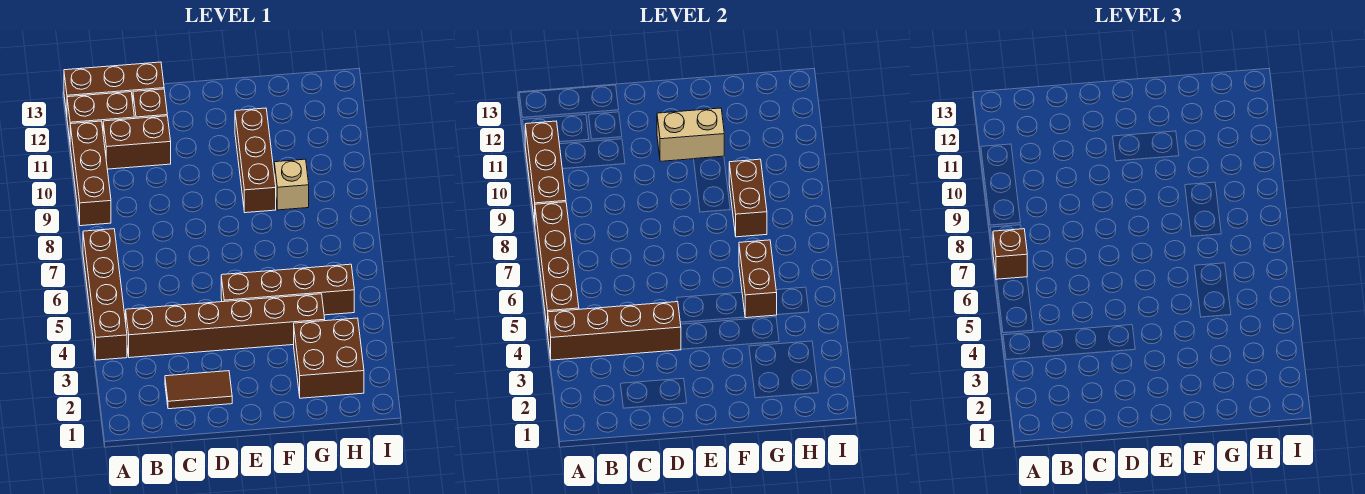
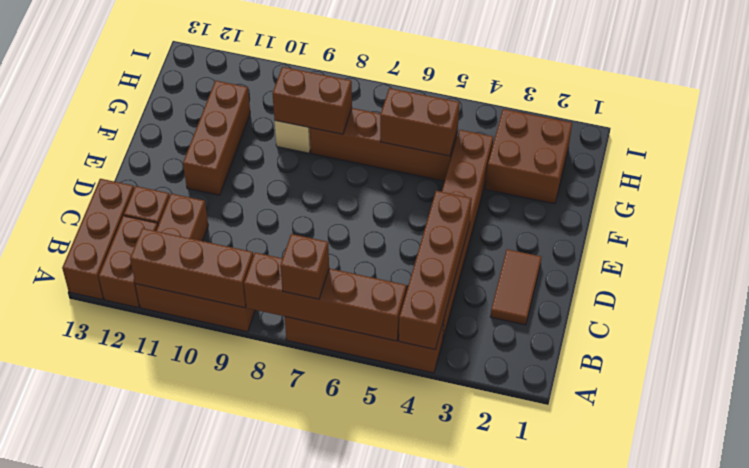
brown brick E5:H5 level 1 -> brown brick G5:G8 level 1
tan brick E11:F11 level 2 -> none
brown brick F9:F11 level 1 -> brown brick E11:G11 level 1

